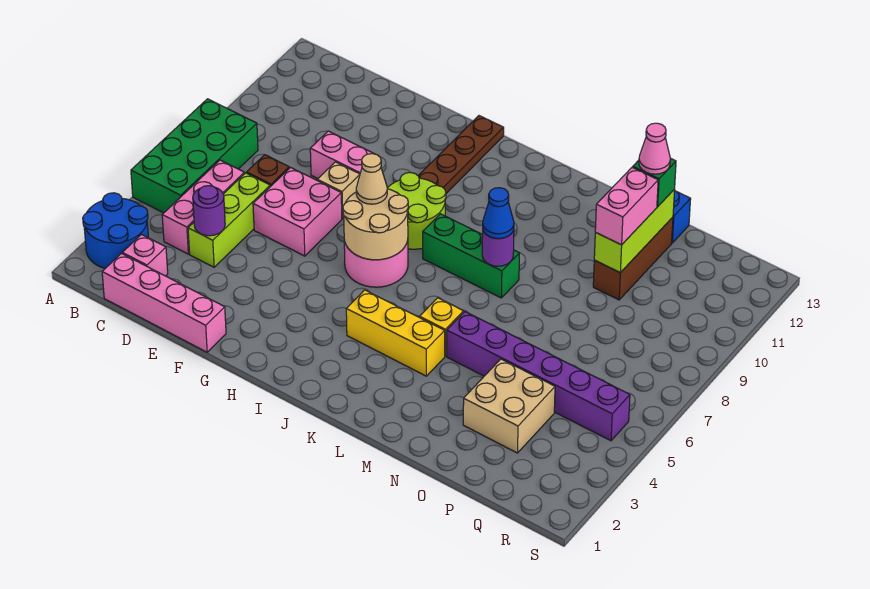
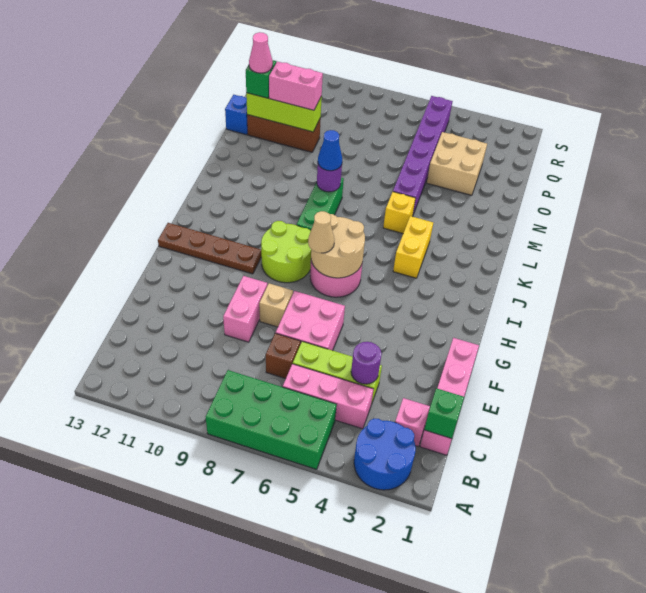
none -> green brick C1 level 2
yellow brick J4:L4 level 1 -> yellow brick J4:K4 level 1

